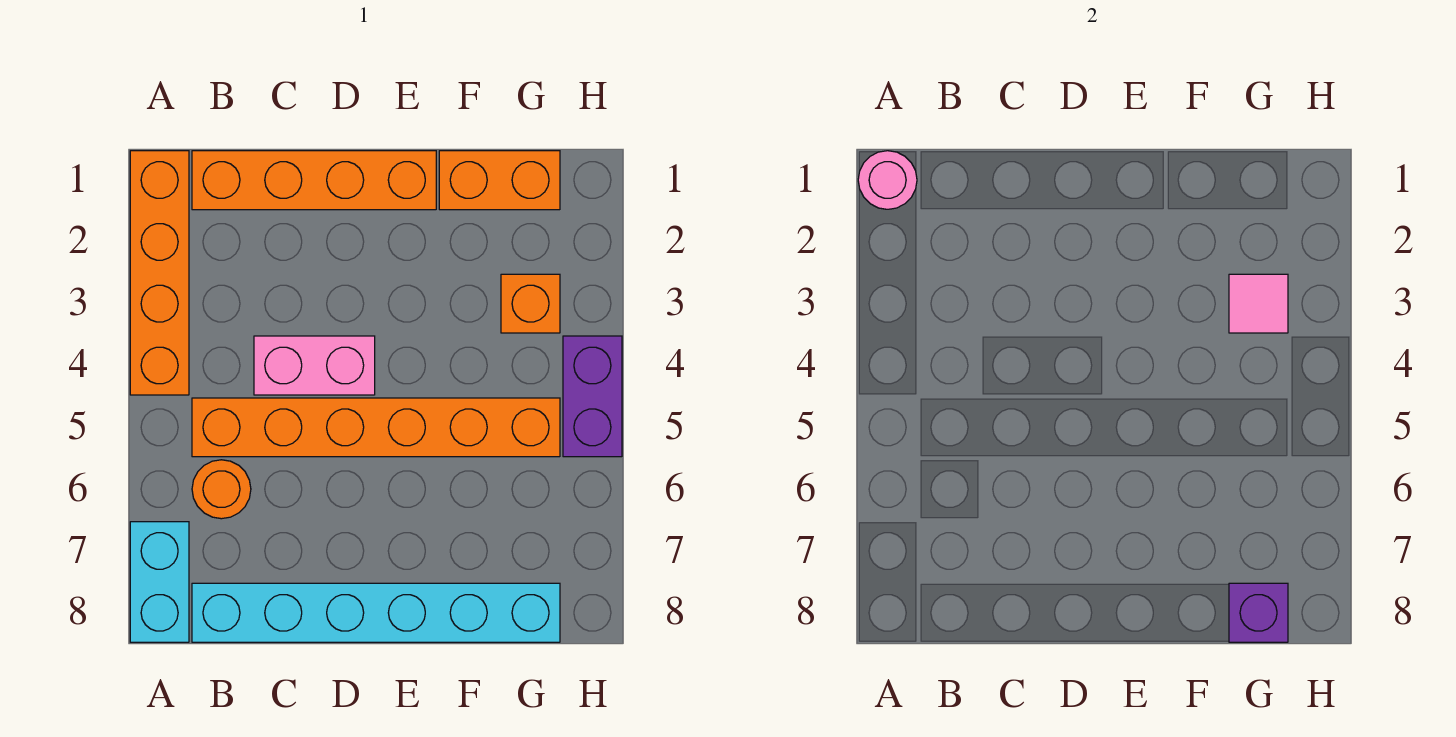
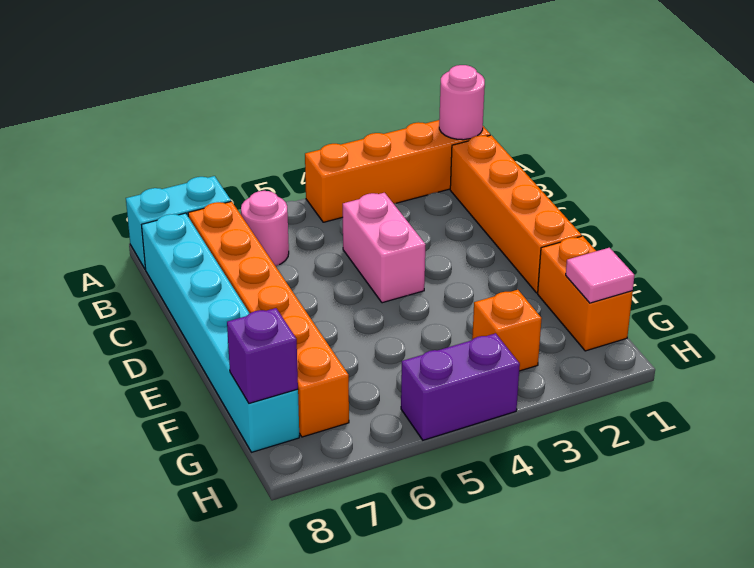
orange brick B5:G5 level 1 -> orange brick B7:G7 level 1
orange round brick B6 level 1 -> pink round brick B6 level 1
pink tile G3 level 2 -> pink tile G1 level 2

